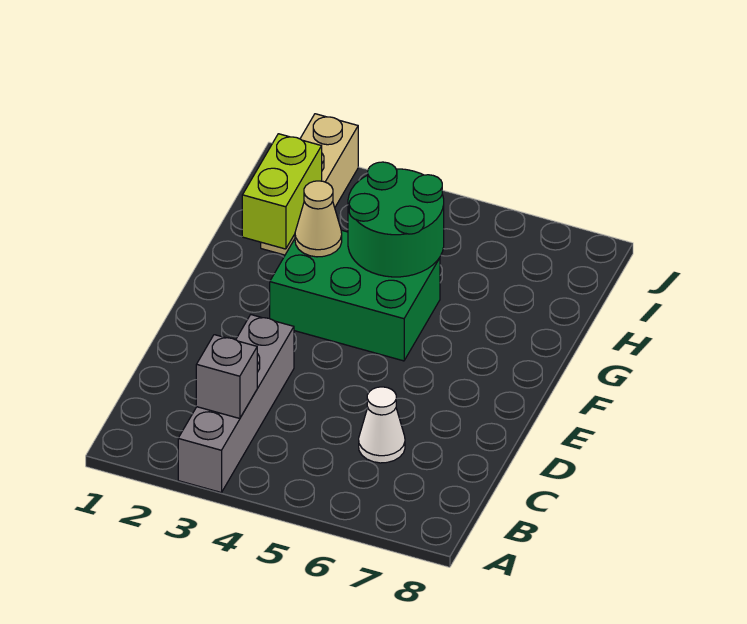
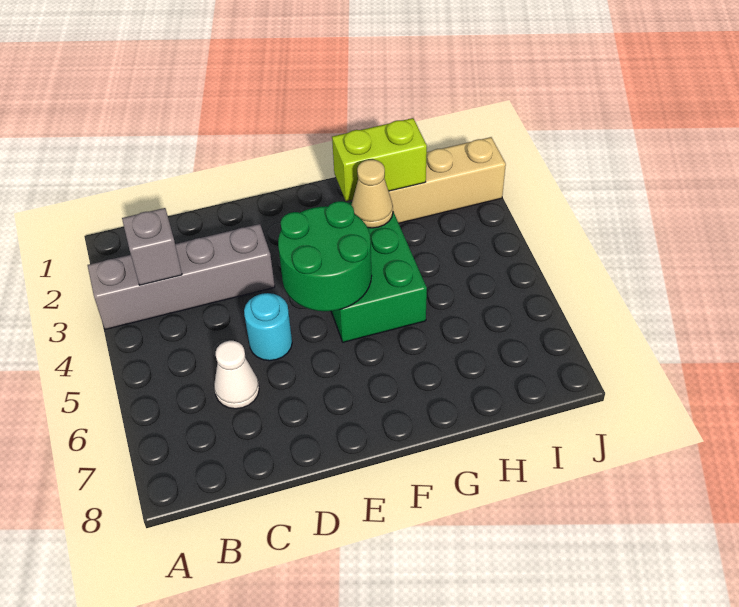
none -> cyan round brick D5 level 1
green round brick G4:H5 level 2 -> green round brick E4:F5 level 2

